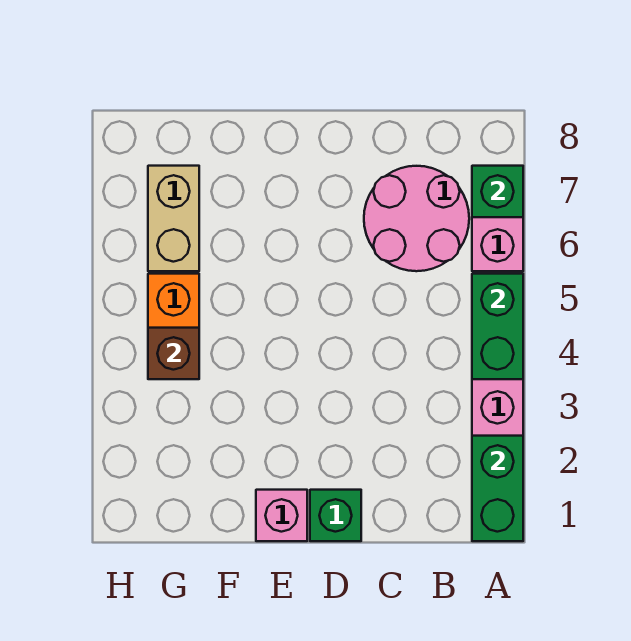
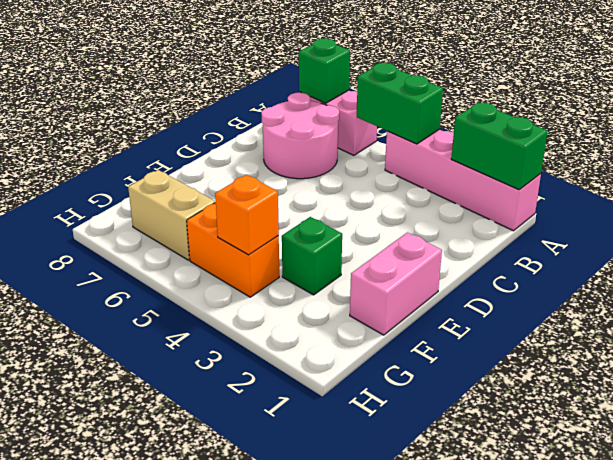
green brick D1 level 1 -> green brick F3 level 1
pink brick E1 level 1 -> pink brick E1:F1 level 1
brown brick G4 level 2 -> orange brick G4 level 2

